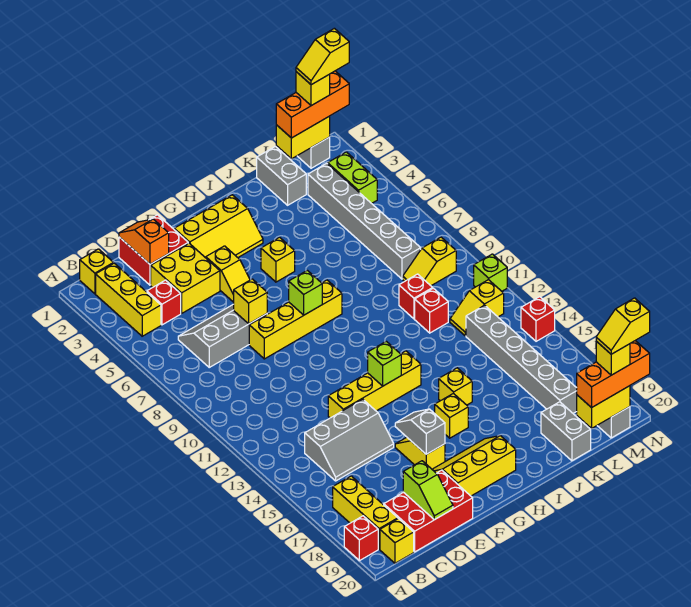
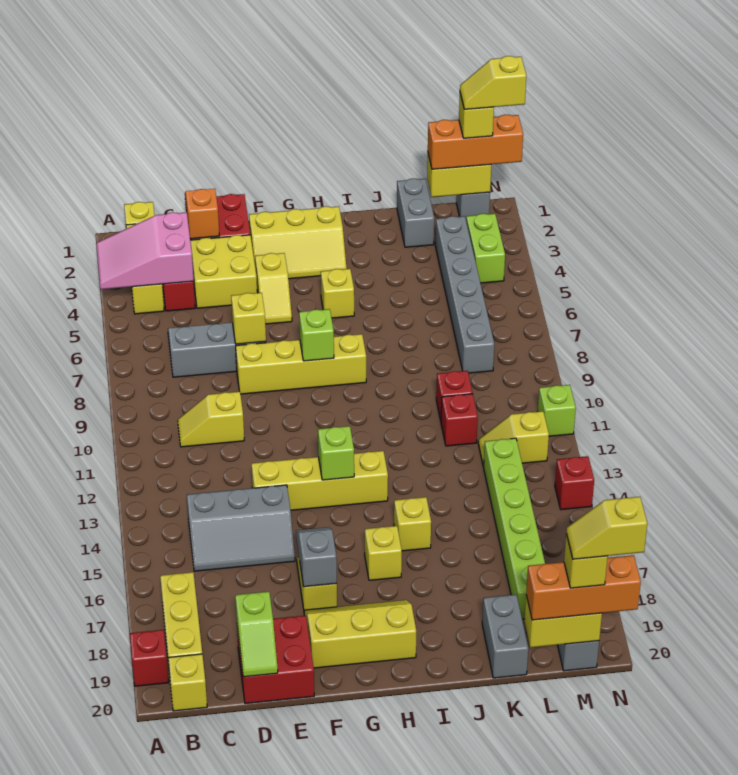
none -> pink slope A3:C4 level 2 top C
red brick C19:E20 level 1 -> red brick D19:E20 level 1
yellow slope L9:M9 level 1 top M -> yellow slope C10:D10 level 1 top D
grey brick L13:L18 level 1 -> lime brick L13:L18 level 1

